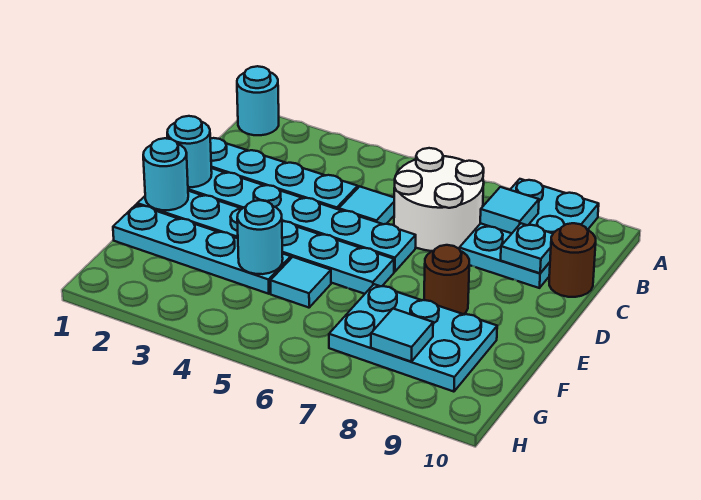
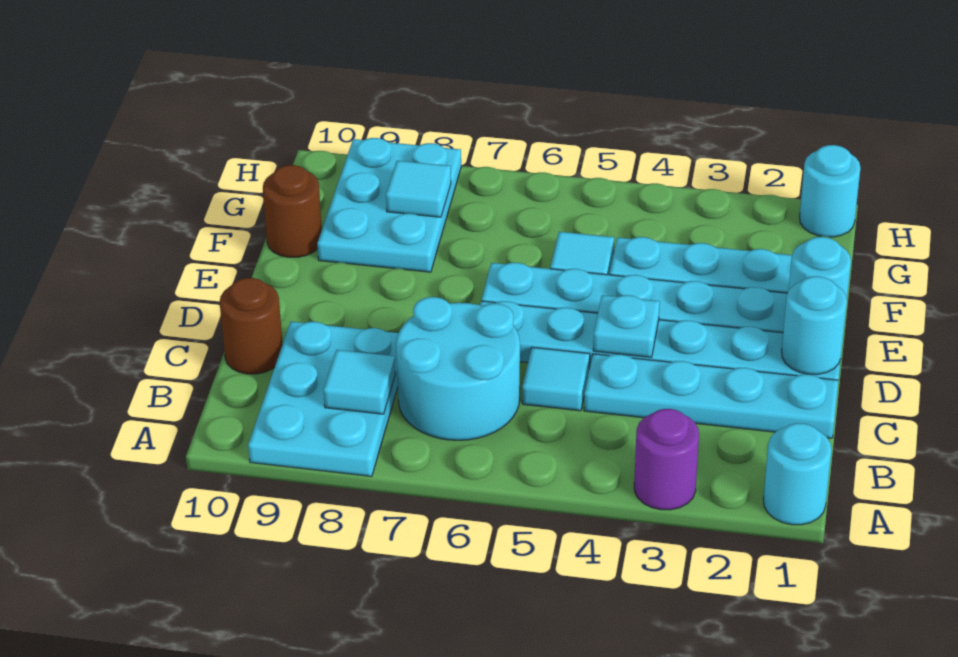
none -> purple round brick A3 level 1
white round brick B6:C7 level 1 -> cyan round brick B6:C7 level 1
cyan plate C9 level 2 -> cyan plate D4 level 2
brown round brick E8 level 1 -> brown round brick F10 level 1
cyan round brick F4 level 2 -> cyan round brick H1 level 1
cyan plate F7:G9 level 1 -> cyan plate F8:H9 level 1

